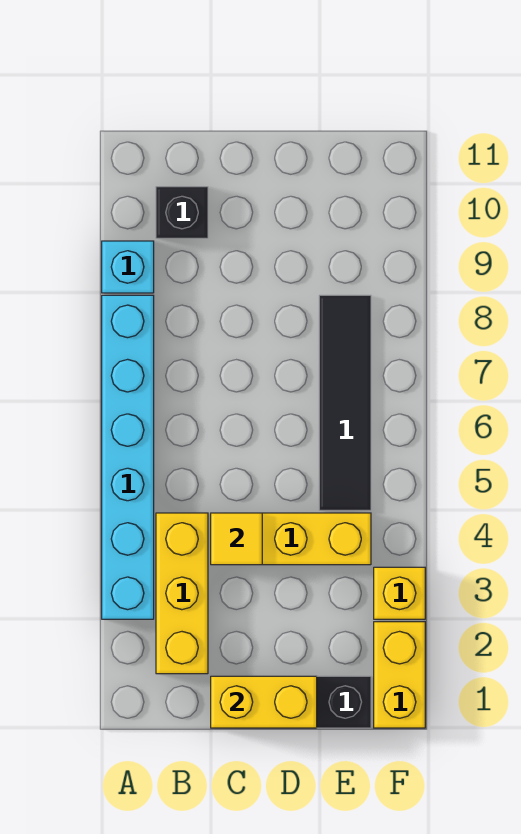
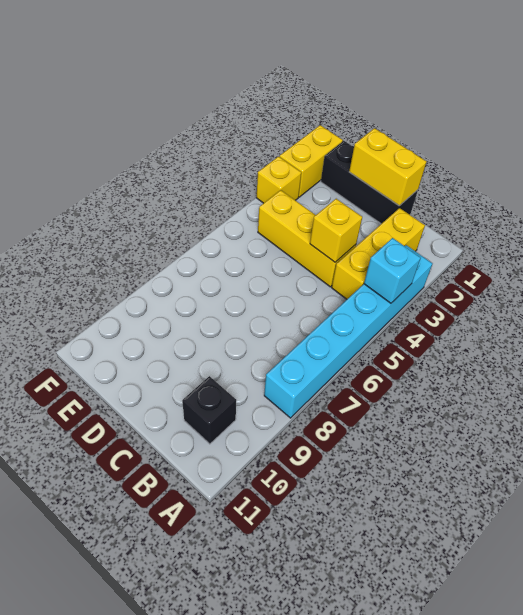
cyan brick A9 level 1 -> cyan brick A4 level 2
yellow tile C4 level 2 -> yellow brick C4 level 2
black tile E5:E8 level 1 -> none

